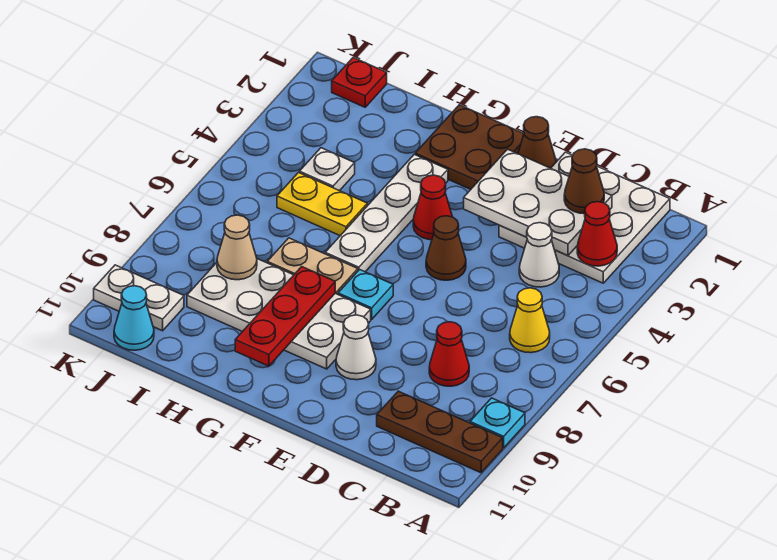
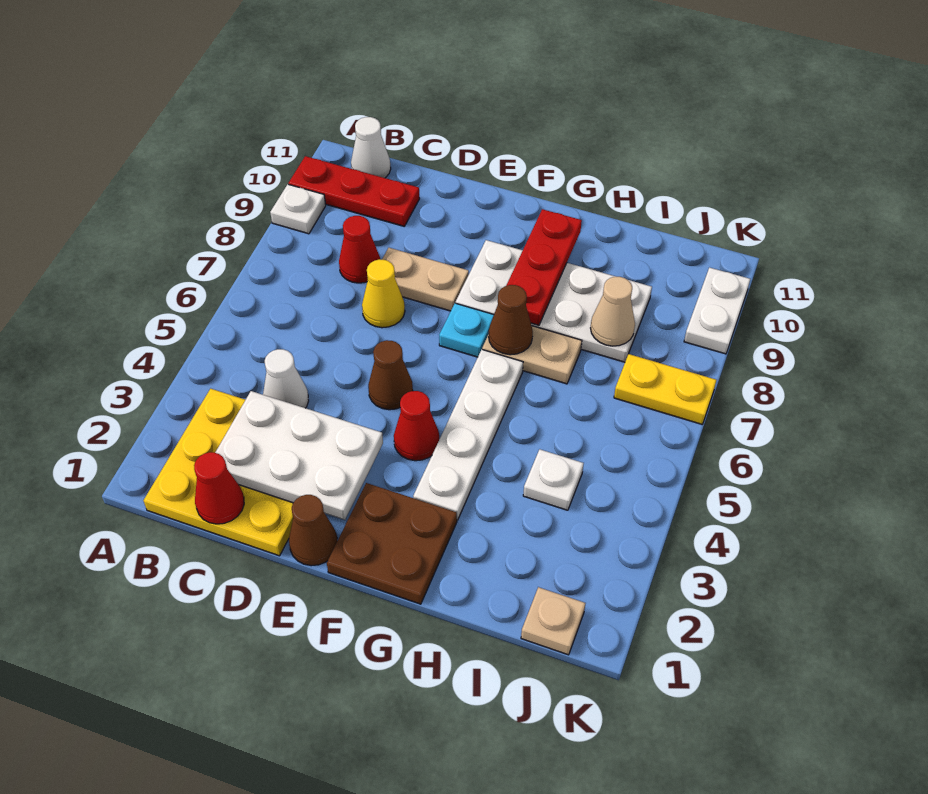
cyan plate A9 level 1 -> white plate A9 level 1
brown plate A10:C10 level 1 -> red plate A10:C10 level 1
white plate B1:D3 level 1 -> yellow plate B1:D3 level 1
red cone B3 level 2 -> red cone C1 level 2
yellow cone B6 level 1 -> yellow cone D7 level 1
brown cone C2 level 3 -> brown cone G7 level 2
none -> tan plate D8:E8 level 1
white cone E9 level 1 -> white cone B11 level 1
yellow plate H5:I5 level 1 -> yellow plate J7:K7 level 1
red plate J1 level 1 -> tan plate J1 level 1
white plate J10:K10 level 1 -> white plate K9:K10 level 1
cyan cone J11 level 1 -> none

